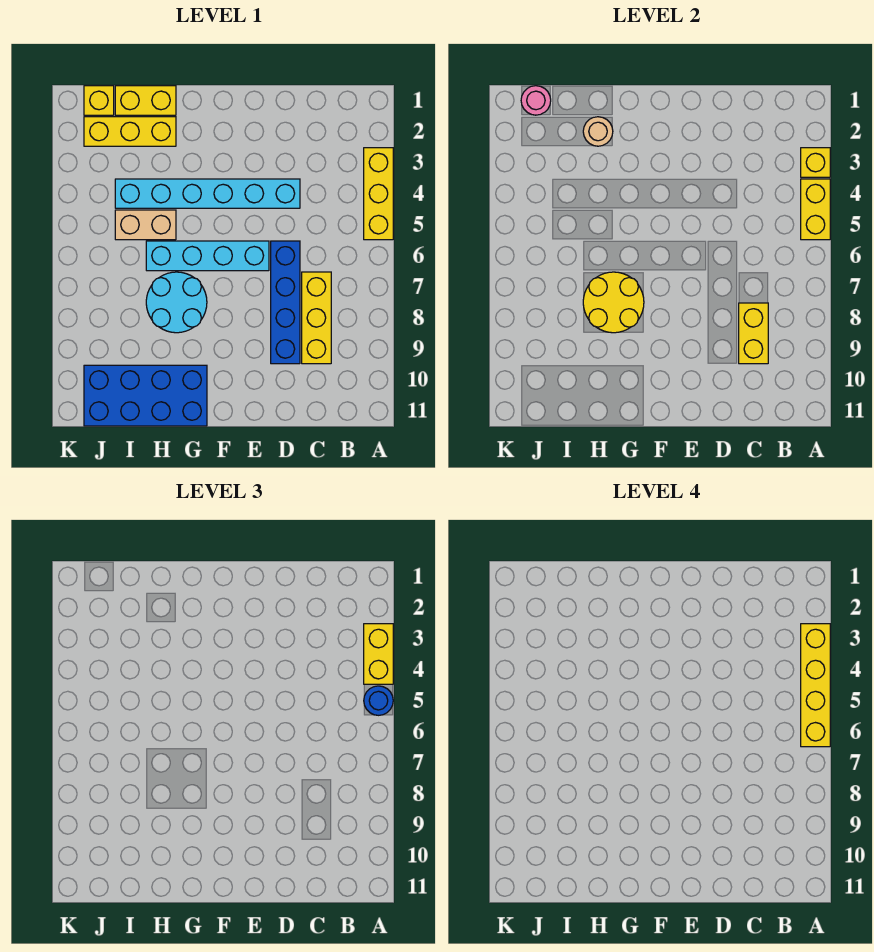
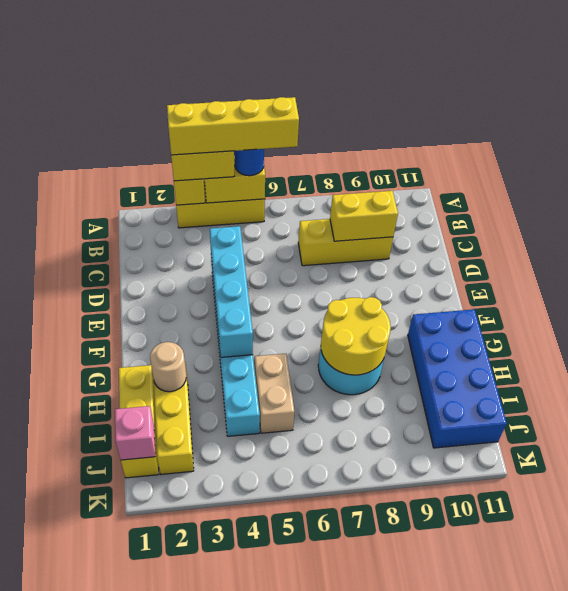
blue brick D6:D9 level 1 -> none
cyan brick E6:H6 level 1 -> cyan brick D4:G4 level 2
pink round brick J1 level 2 -> pink brick J1 level 2

